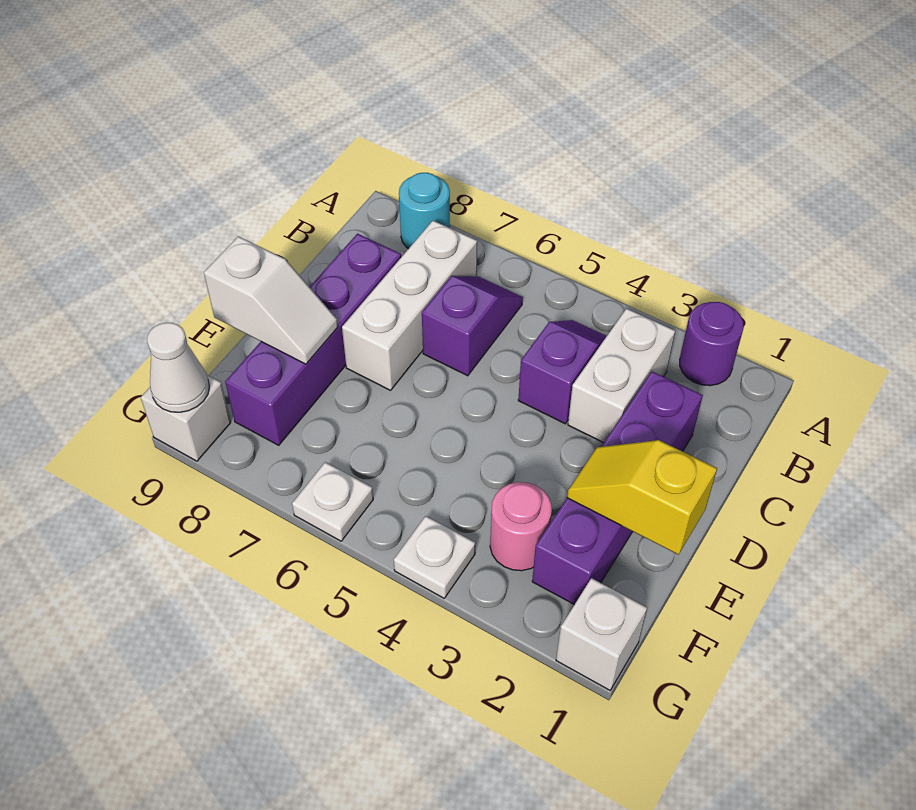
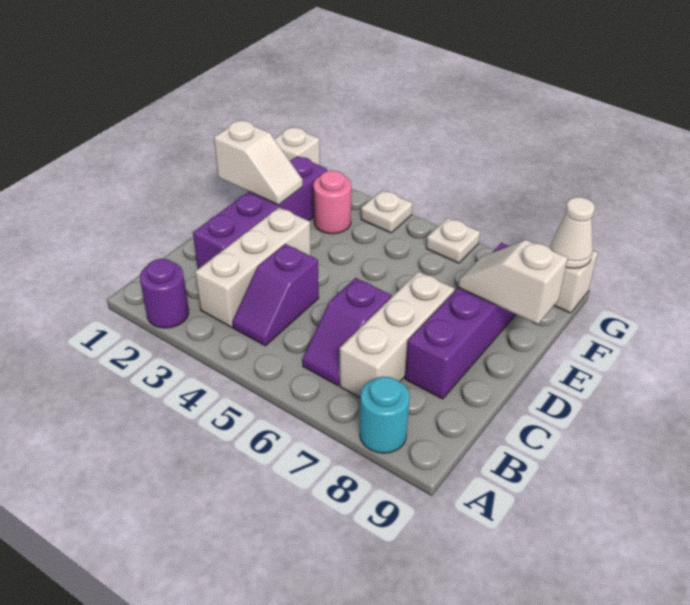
white brick B3:C3 level 1 -> white brick B3:D3 level 1
yellow slope E1:E2 level 2 top 1 -> white slope E1:E2 level 2 top 1

